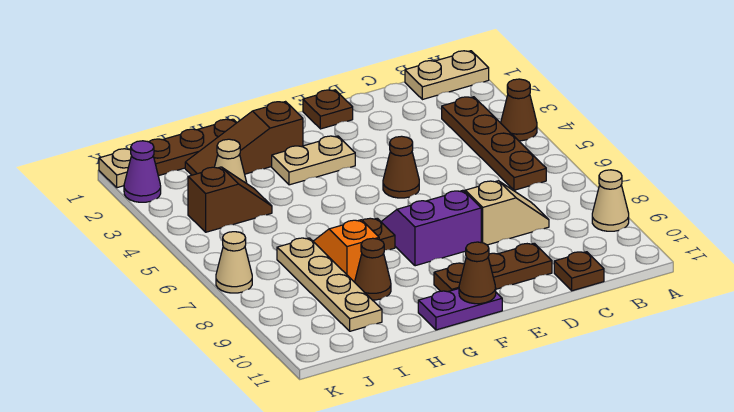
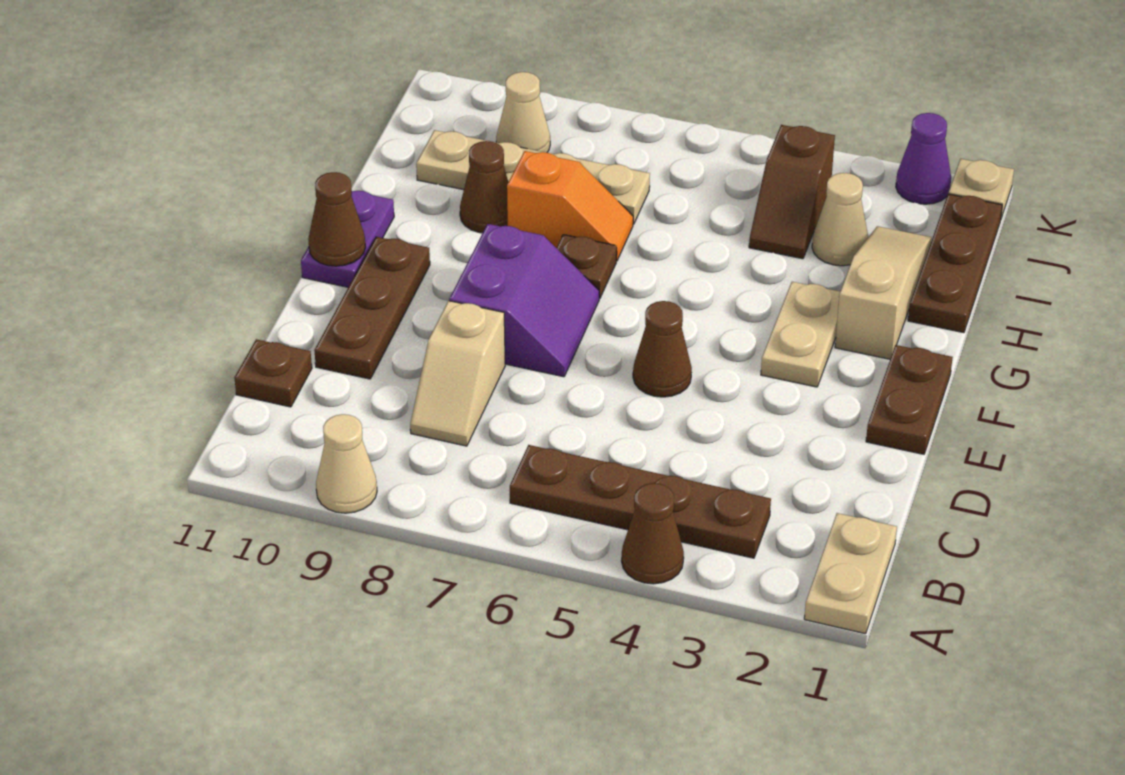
brown plate E1 level 1 -> brown plate E1:F1 level 1
brown slope G2:I2 level 1 top G -> tan slope G2:I2 level 1 top G
tan cone K7 level 1 -> tan cone J9 level 1

